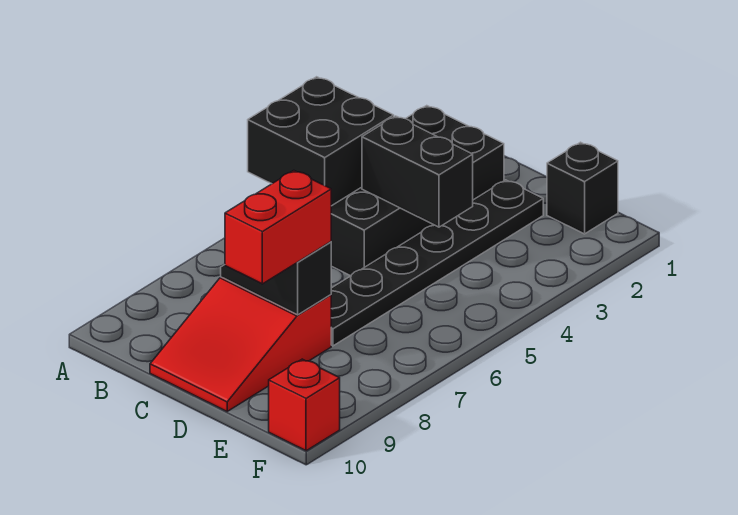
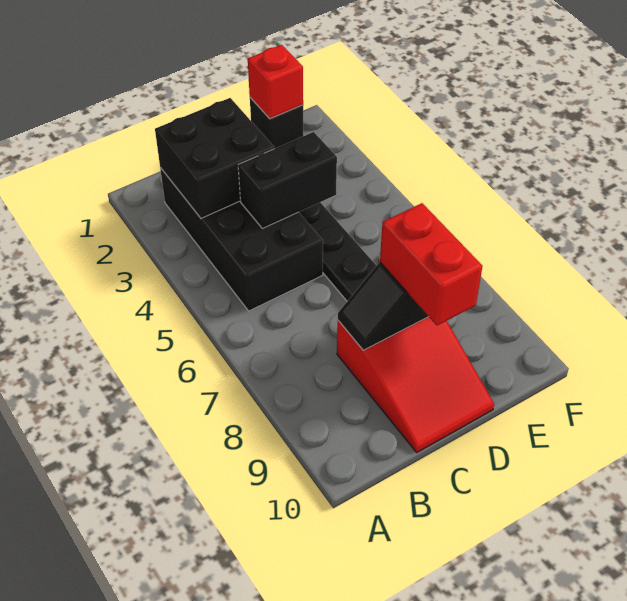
black brick A4:B5 level 2 -> black brick B2:C3 level 2
red brick F10 level 1 -> red brick E1 level 2

